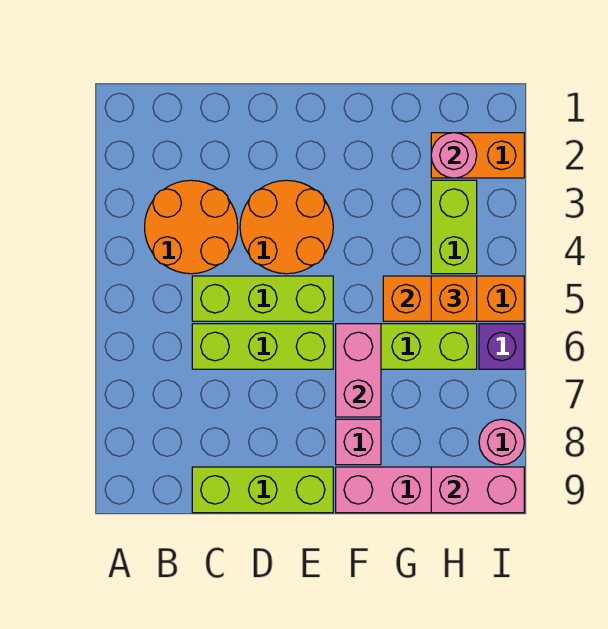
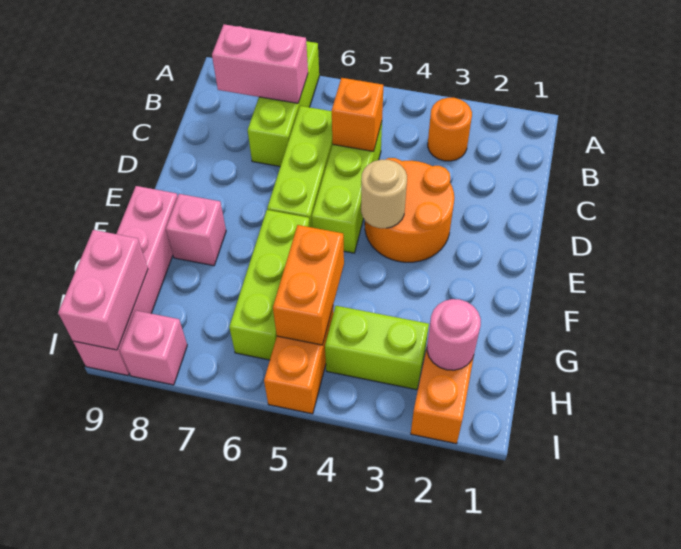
orange round brick B3:C4 level 1 -> orange round brick B3 level 1
lime brick C9:E9 level 1 -> lime brick A7:C7 level 1
none -> tan round brick E4 level 2
pink brick F6:F7 level 2 -> pink brick B7:B8 level 2
orange brick H5 level 3 -> orange brick C5 level 2
purple brick I6 level 1 -> none
pink round brick I8 level 1 -> pink brick I8 level 1

